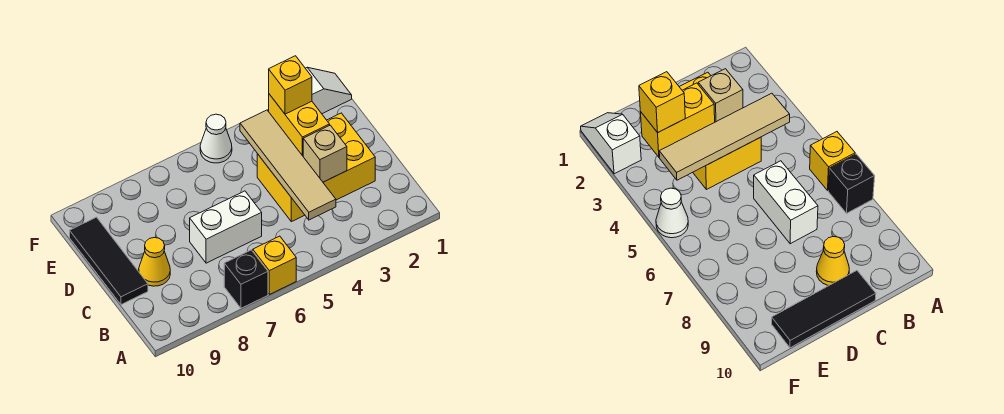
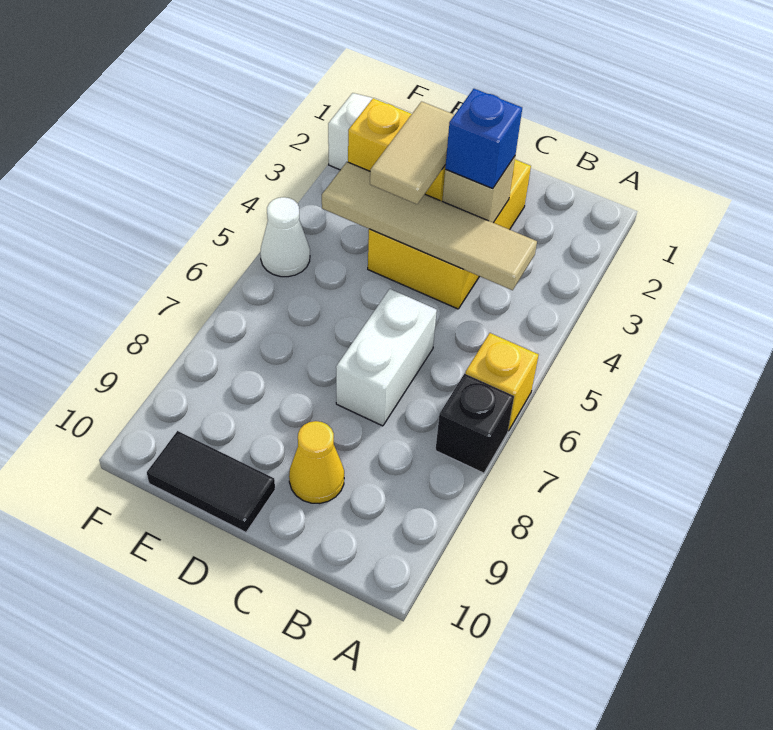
none -> blue brick C3 level 3
black tile C10:E10 level 1 -> black tile D10:E10 level 1
none -> tan tile D3:D4 level 3
yellow brick E3 level 3 -> none

